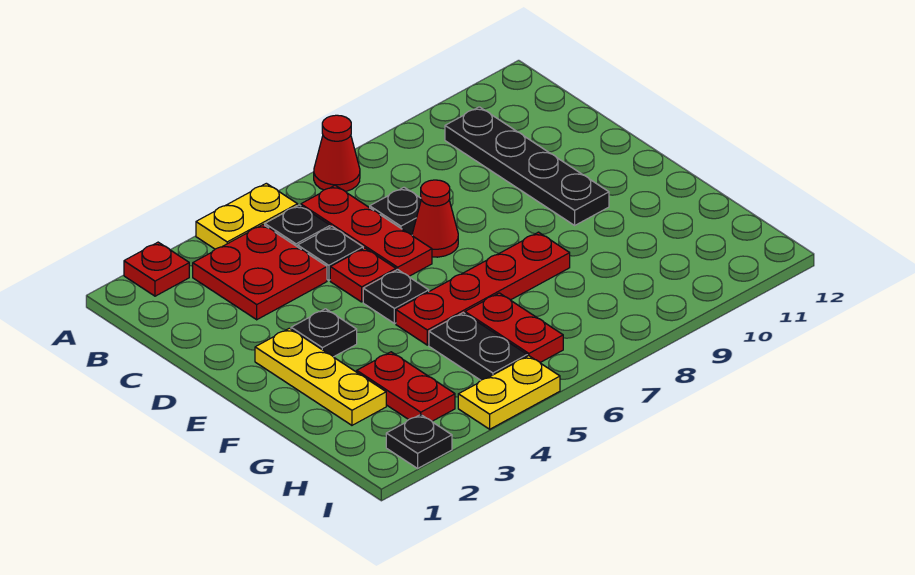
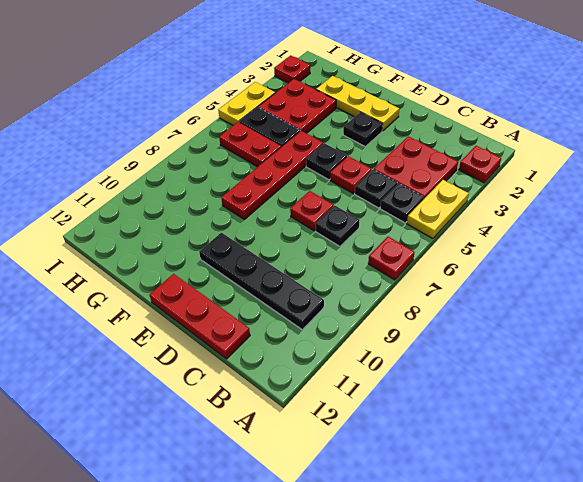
red cone A7 level 1 -> red plate A7 level 1
red plate B6:D6 level 1 -> red plate C12:E12 level 1
red cone D7 level 1 -> red plate D7 level 1
red plate G3:H3 level 1 -> red plate G3:H4 level 1
black plate I2 level 1 -> red plate I2 level 1

